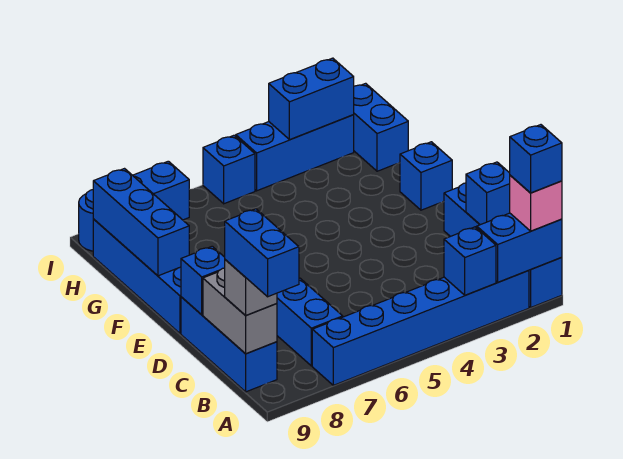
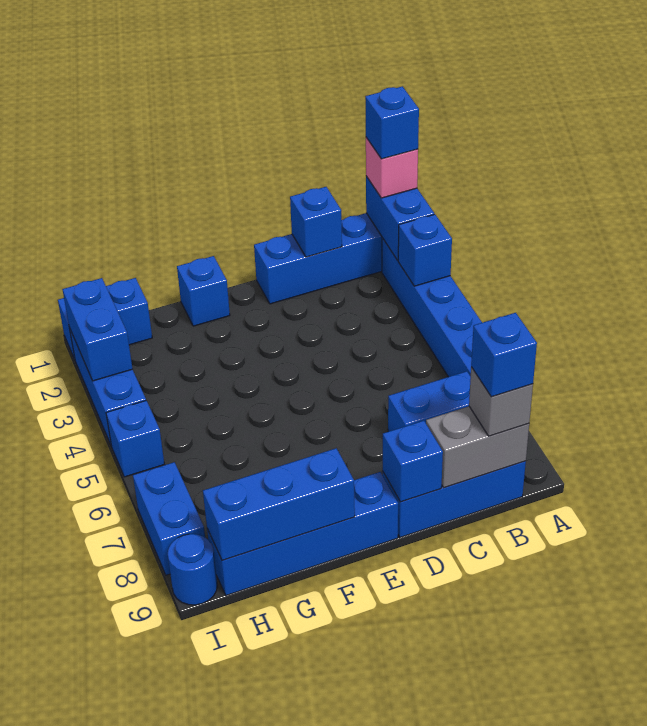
blue brick A9:B9 level 4 -> blue brick B9 level 4

